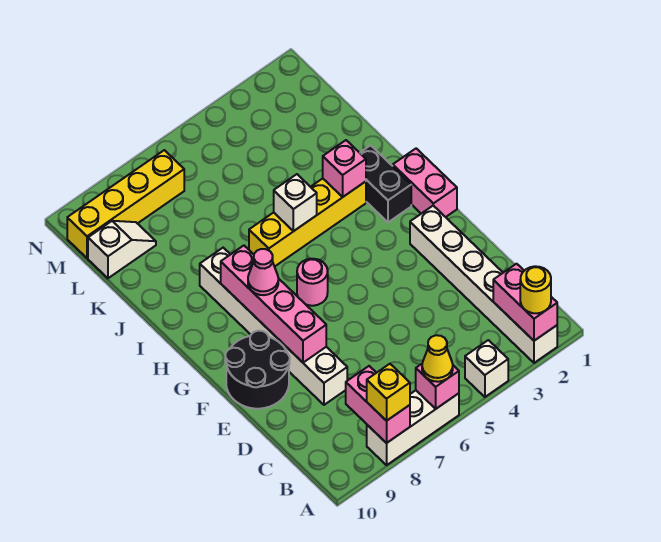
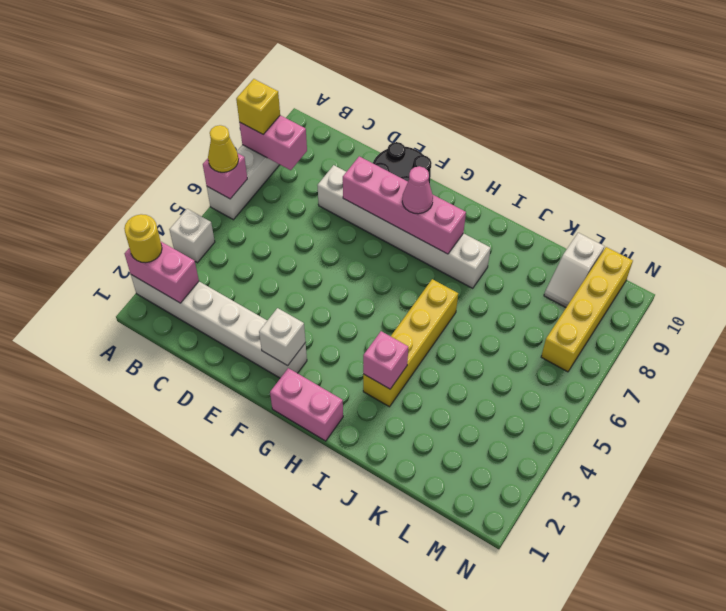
pink round brick G6 level 1 -> none
black brick H2:I2 level 1 -> none
white brick I5 level 2 -> white brick F2 level 2

